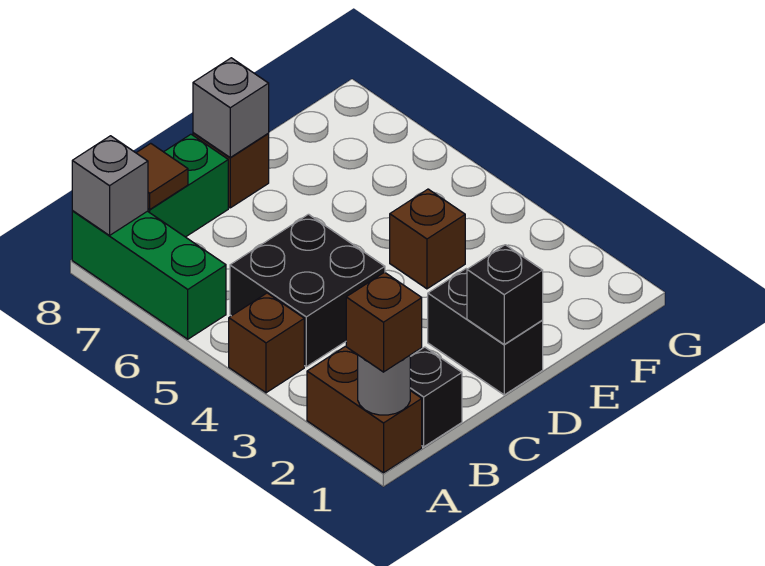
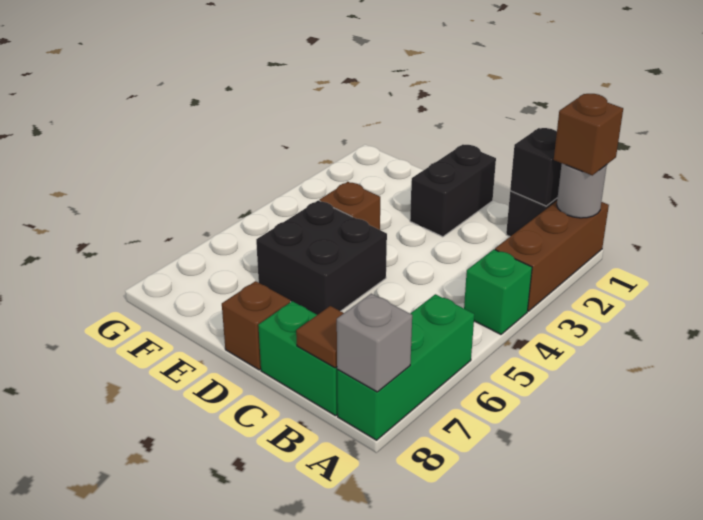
brown brick A1:A2 level 1 -> brown brick A1:A3 level 1
brown brick A4 level 1 -> green brick A4 level 1
black brick B4:C5 level 1 -> black brick D5:E6 level 1
black brick D1 level 2 -> black brick B1 level 2
grey brick D8 level 2 -> none

